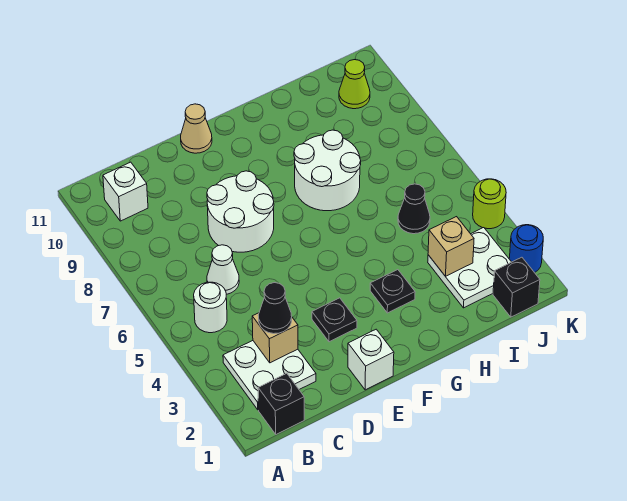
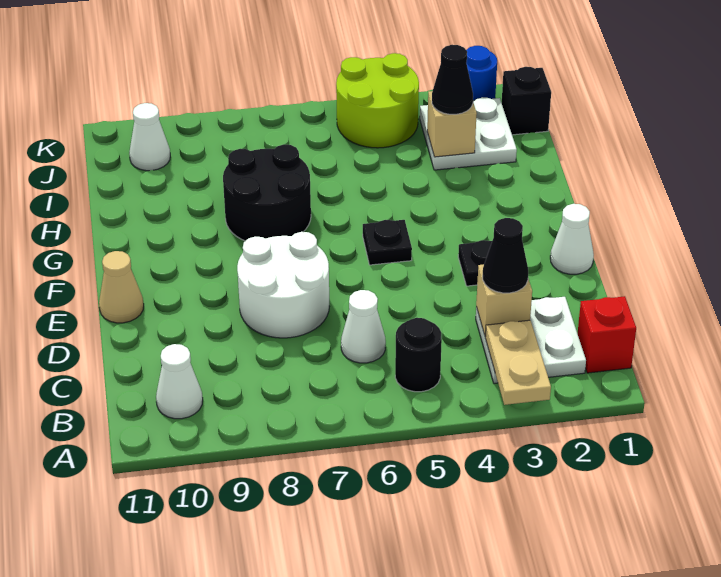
none -> tan plate A3:B3 level 2
black brick B1 level 1 -> red brick B1 level 1
white round brick B5 level 1 -> black round brick B5 level 1
white brick B10 level 1 -> white cone B10 level 1
white brick E1 level 1 -> white cone E1 level 1
black plate G3 level 1 -> black plate F5 level 1
white round brick G7:H8 level 1 -> black round brick G7:H8 level 1
black cone I5 level 1 -> black cone I3 level 3
lime cone J10 level 1 -> white cone J10 level 1
lime round brick K4 level 1 -> lime round brick J4:K5 level 1

